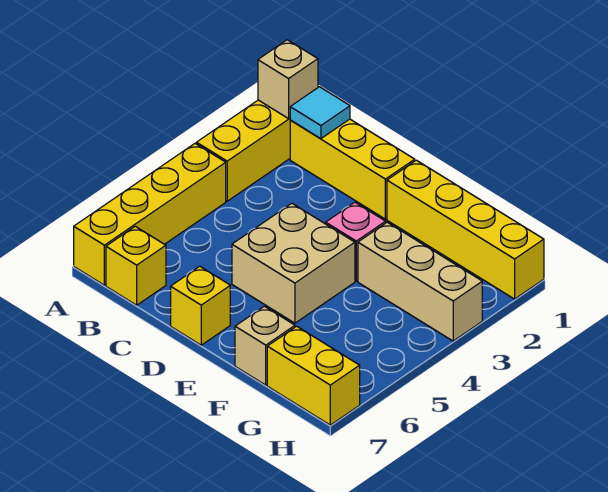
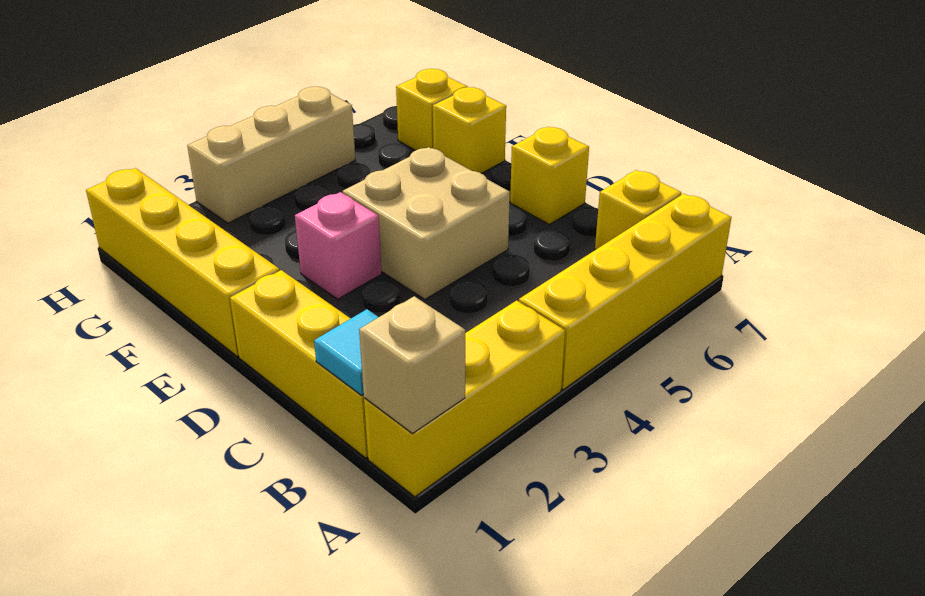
tan brick F3:H3 level 1 -> tan brick H3:H5 level 1
tan brick F7 level 1 -> yellow brick F7 level 1
yellow brick G7:H7 level 1 -> yellow brick G7 level 1

